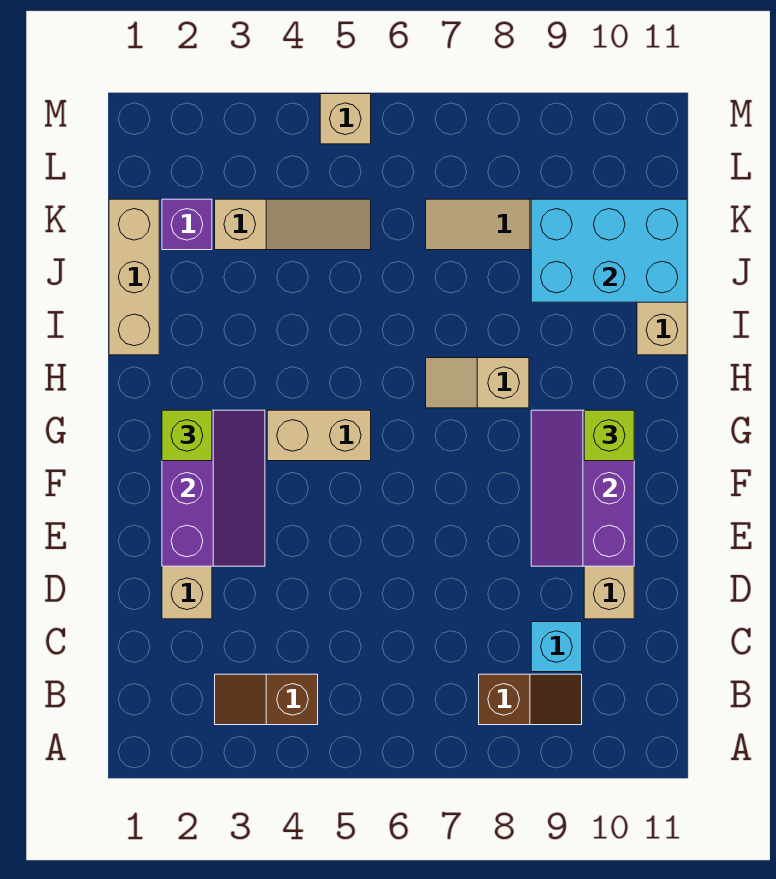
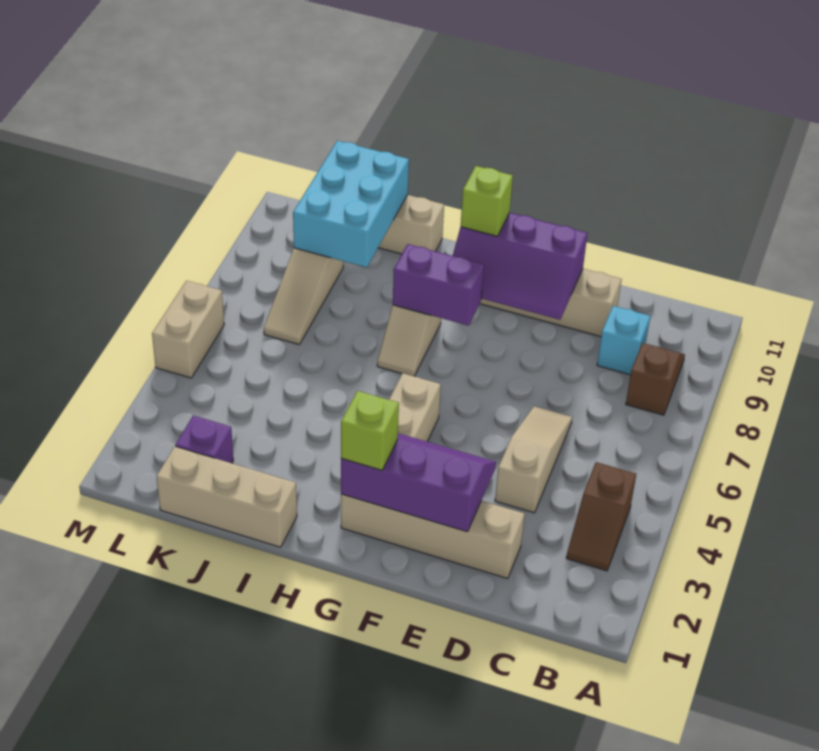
none -> purple brick G8:H8 level 2
tan slope K3:K5 level 1 top 3 -> tan slope D4:D6 level 1 top 4
tan brick M5 level 1 -> tan brick M5:M6 level 1

